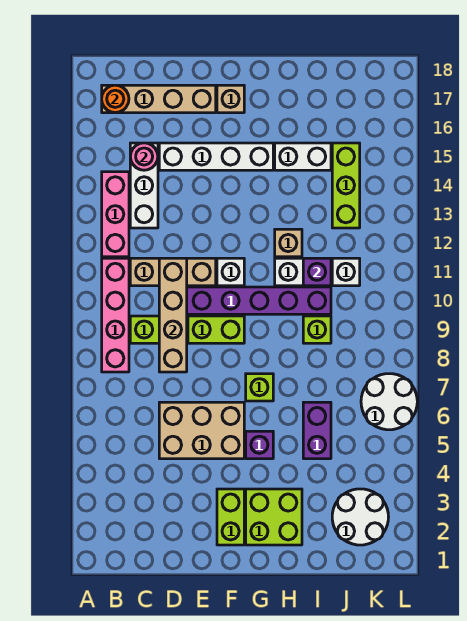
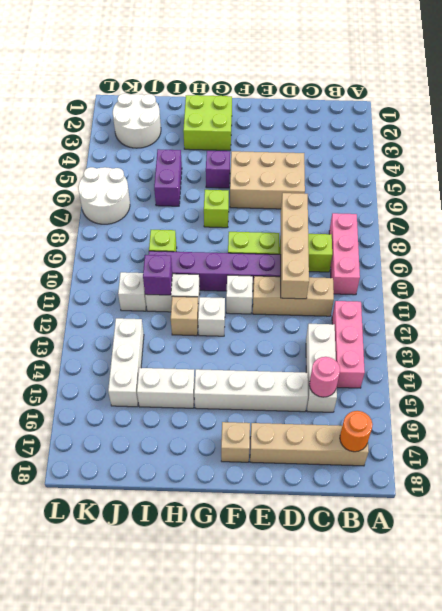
pink brick B8:B11 level 1 -> pink brick B8:B10 level 1
lime brick F2:F3 level 1 -> none
none -> white brick G12 level 1
lime brick J13:J15 level 1 -> white brick J13:J15 level 1

